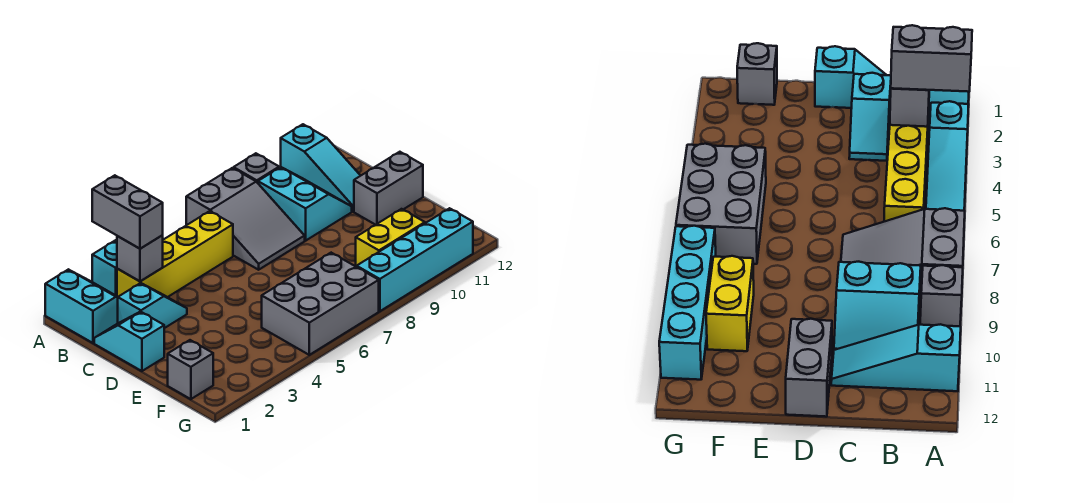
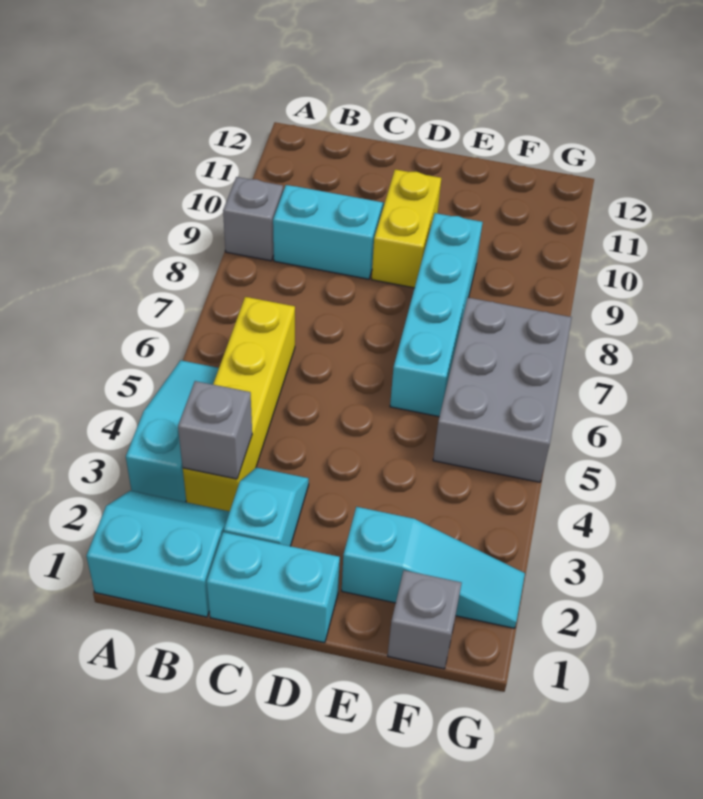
grey brick A3:B3 level 3 -> none
grey slope A7:C8 level 1 top A -> none
cyan slope A11:C11 level 1 top A -> cyan slope E2:G2 level 1 top E
cyan slope C1:D1 level 1 top D -> cyan brick C1:D1 level 1
grey brick D11:D12 level 1 -> none
yellow brick F9:F10 level 1 -> yellow brick D9:D10 level 1
cyan brick G8:G11 level 1 -> cyan brick E6:E9 level 1

